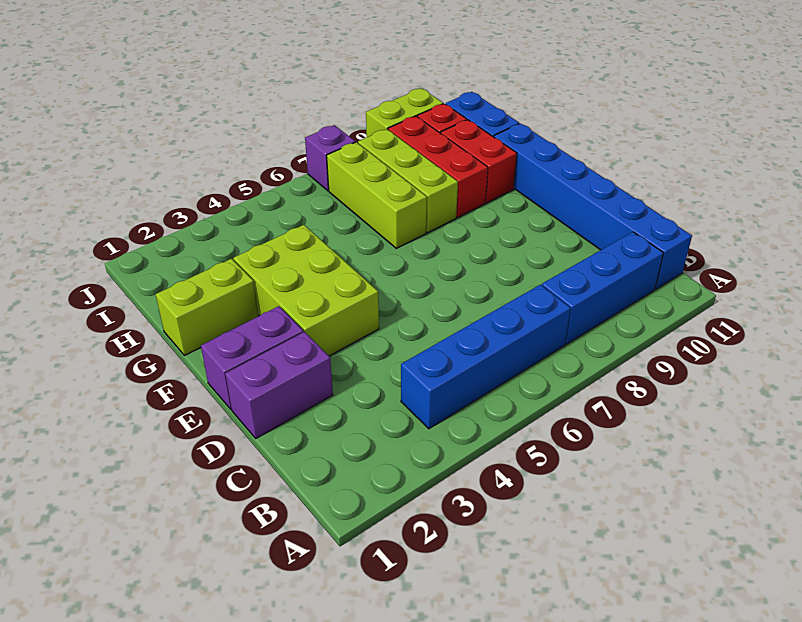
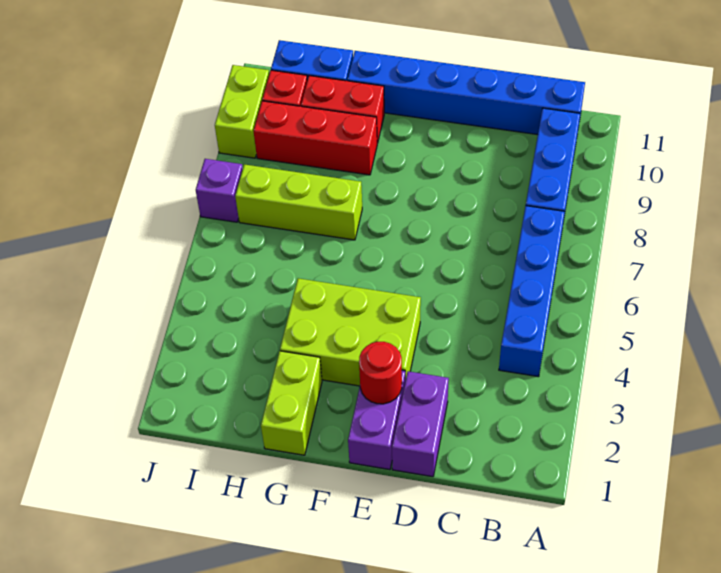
none -> red round brick E2 level 2
lime brick G8:I8 level 1 -> none

